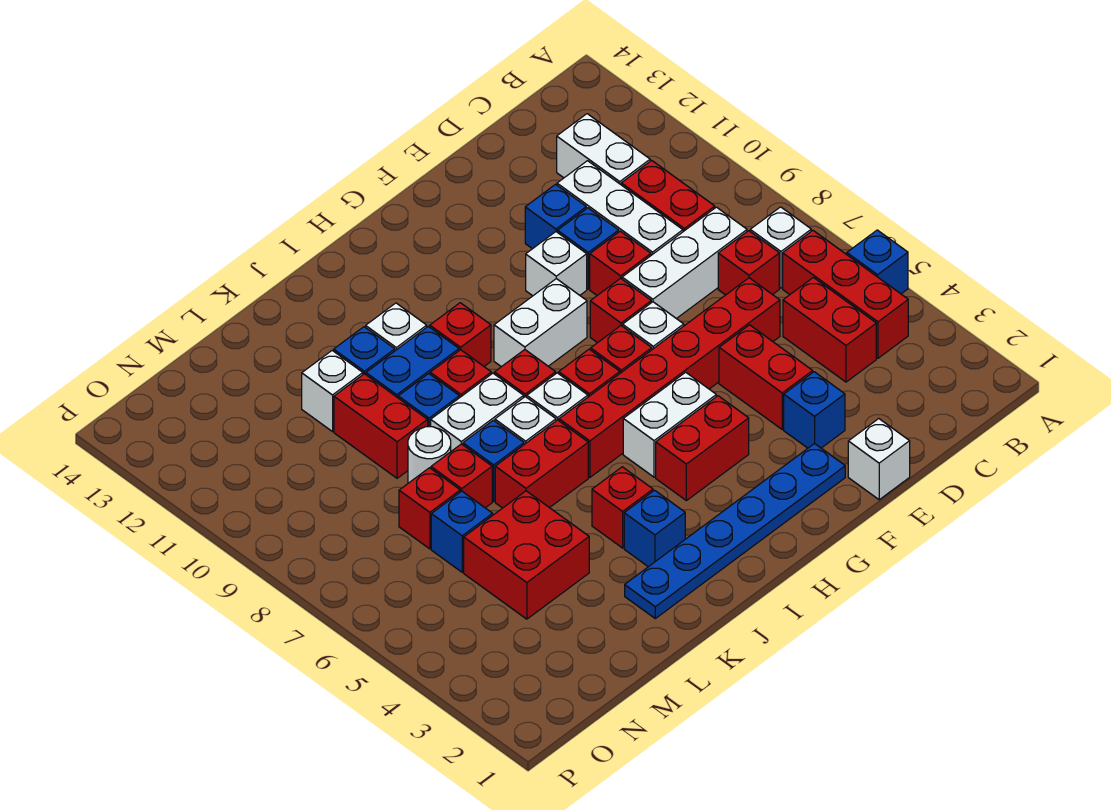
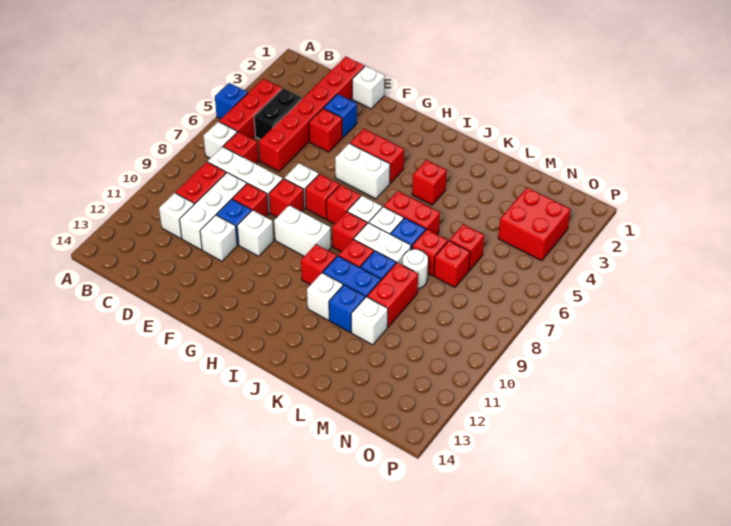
red brick C4:C5 level 1 -> black brick C4:C5 level 1
white brick C11:C12 level 1 -> white brick C11 level 1
red brick D6:I6 level 1 -> red brick D1:D6 level 1
red brick E4:E5 level 1 -> red brick E4 level 1
blue brick E11 level 1 -> white brick E11 level 1
blue plate F2:K2 level 1 -> none
blue brick J3 level 1 -> none
red brick L4:M5 level 1 -> red brick N3:O4 level 1
blue brick M6 level 1 -> red brick M6 level 1

